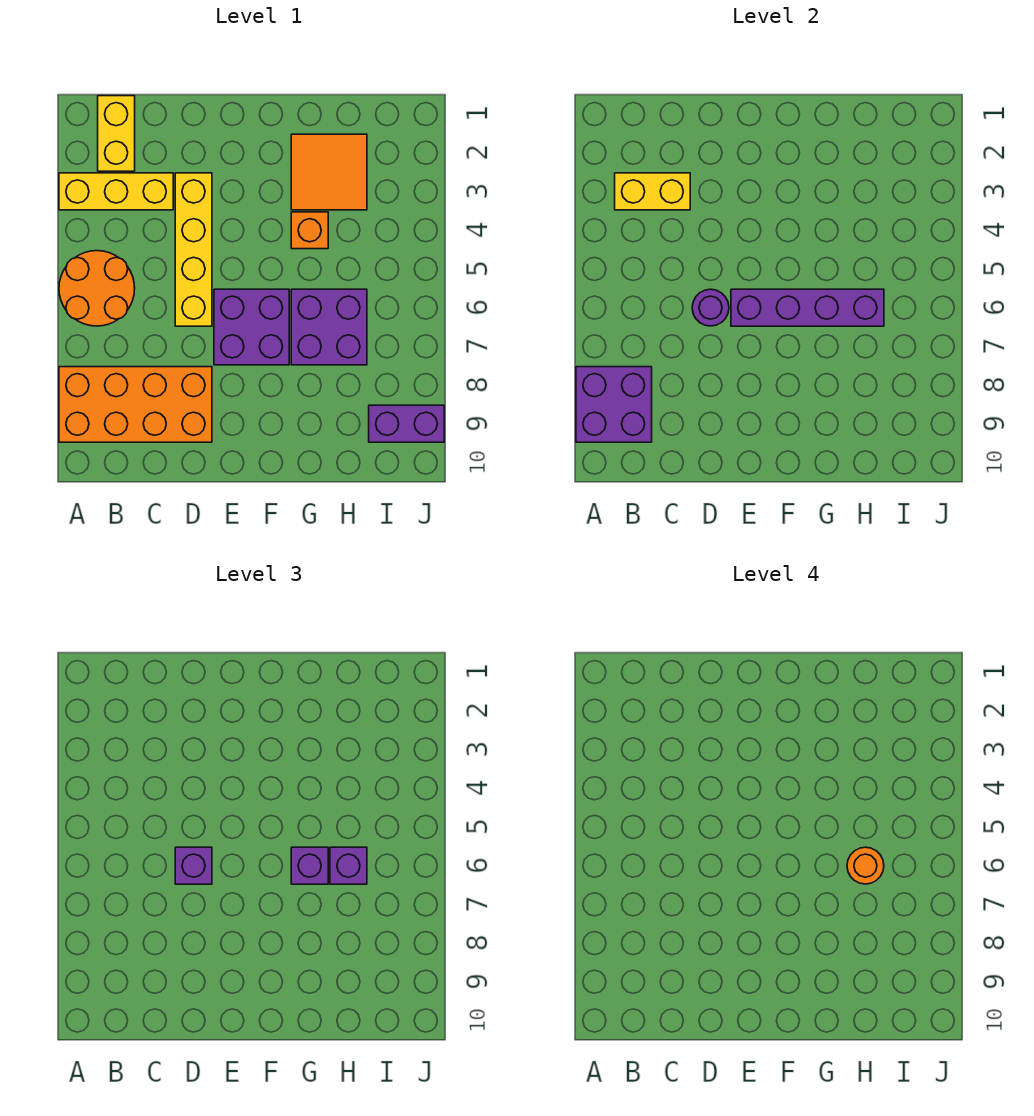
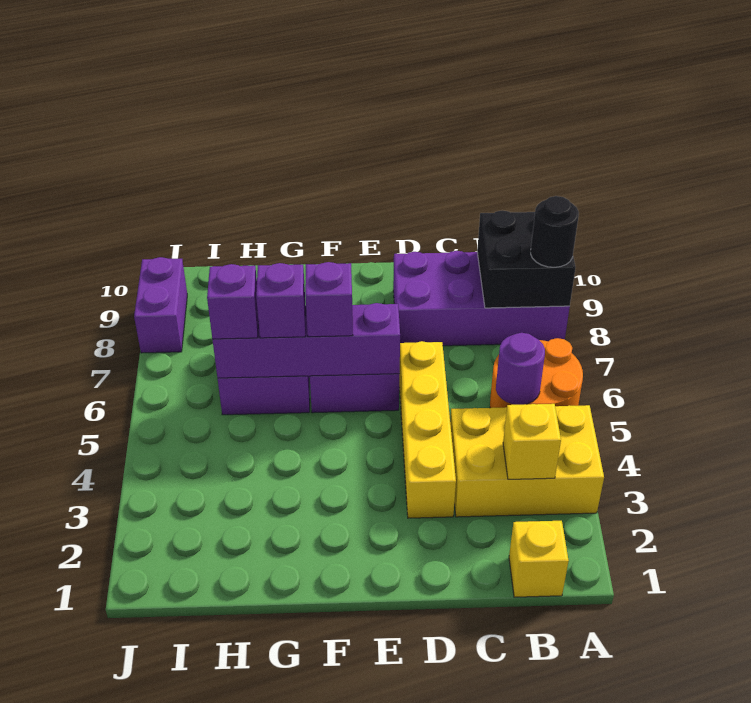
yellow brick A3:C3 level 1 -> yellow brick A3:C4 level 1
orange brick A8:D9 level 1 -> purple brick A8:D9 level 1
purple brick A8:B9 level 2 -> black brick A8:B9 level 2
none -> black round brick A8 level 3
yellow brick B1:B2 level 1 -> yellow brick B1 level 1
yellow brick B3:C3 level 2 -> yellow brick B3 level 2
purple round brick D6 level 2 -> purple round brick B5 level 2
purple brick D6 level 3 -> purple brick F6 level 3
orange tile G2:H3 level 1 -> none
orange brick G4 level 1 -> none
orange round brick H6 level 4 -> none
purple brick I9:J9 level 1 -> purple brick J8:J9 level 1

